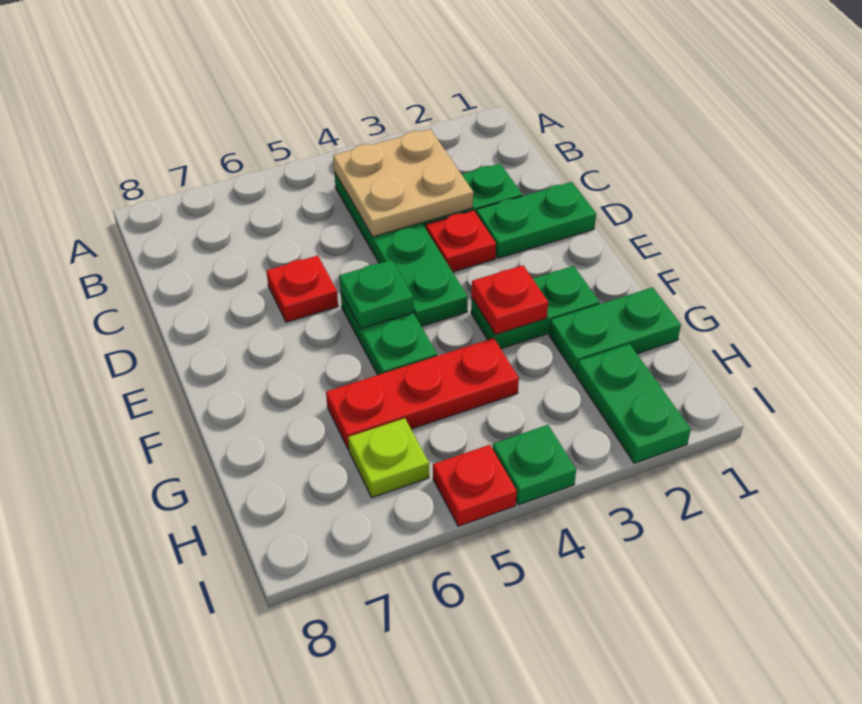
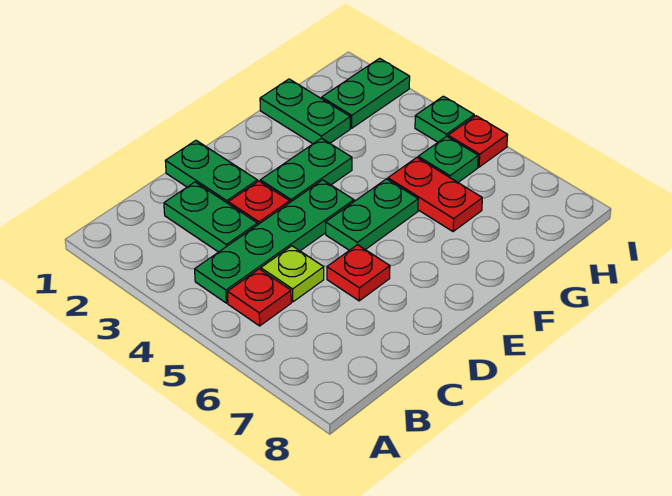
tan plate B3:C4 level 2 -> none
green plate E5 level 2 -> green plate H5 level 1
green plate F2:F3 level 1 -> green plate E3:F3 level 1
red plate F3 level 2 -> red plate B5 level 1
red plate G4:G6 level 1 -> red plate G5:G6 level 1
lime plate H6 level 1 -> lime plate C5 level 1

